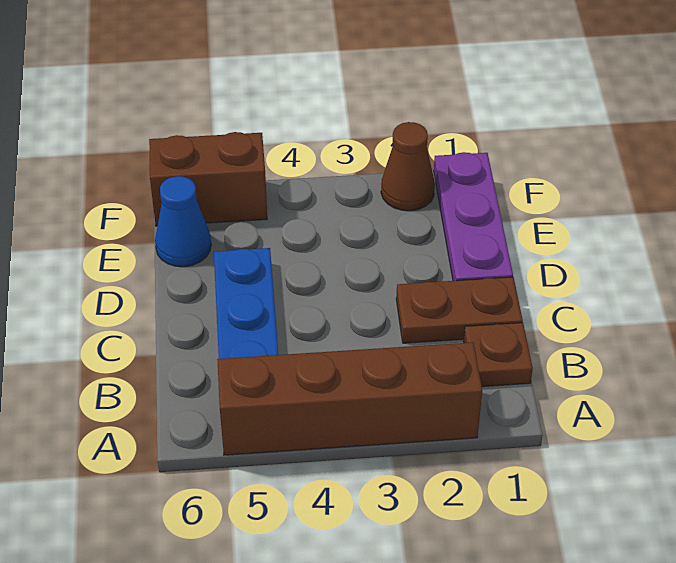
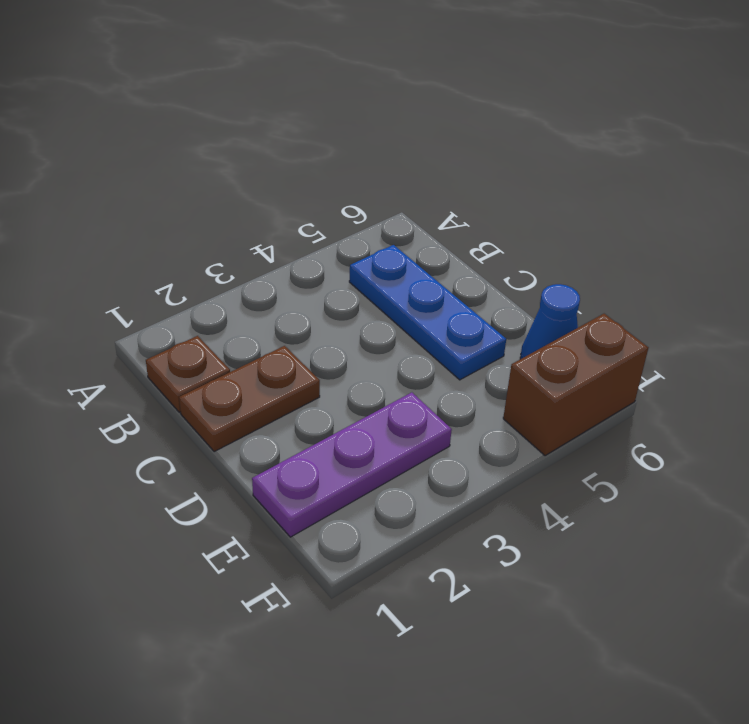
brown brick A2:A5 level 1 -> none
purple plate D1:F1 level 1 -> purple plate E1:E3 level 1
brown cone F2 level 1 -> none

